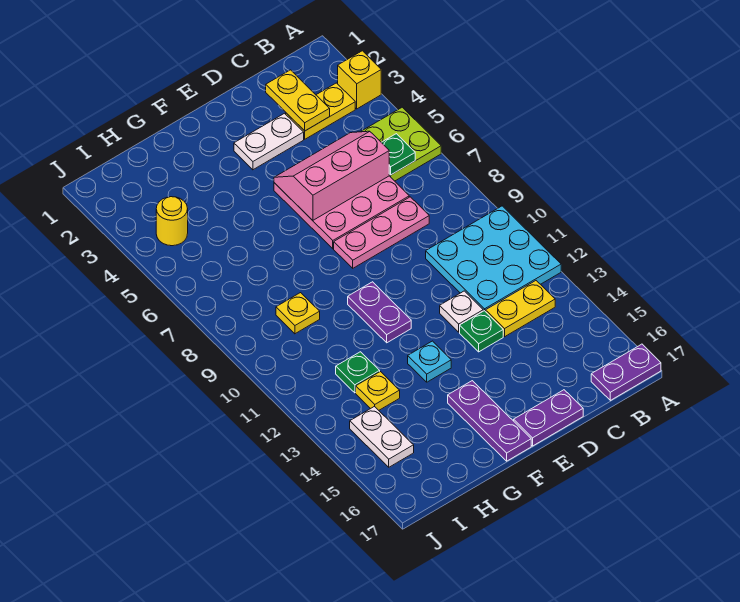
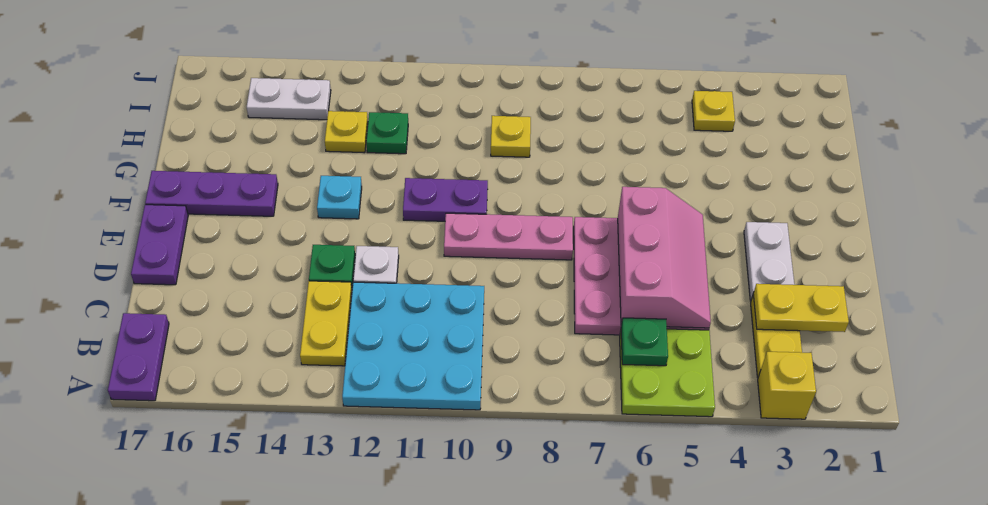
pink plate C8:E8 level 1 -> pink plate E8:E10 level 1
yellow round brick I4 level 1 -> yellow plate I4 level 1

